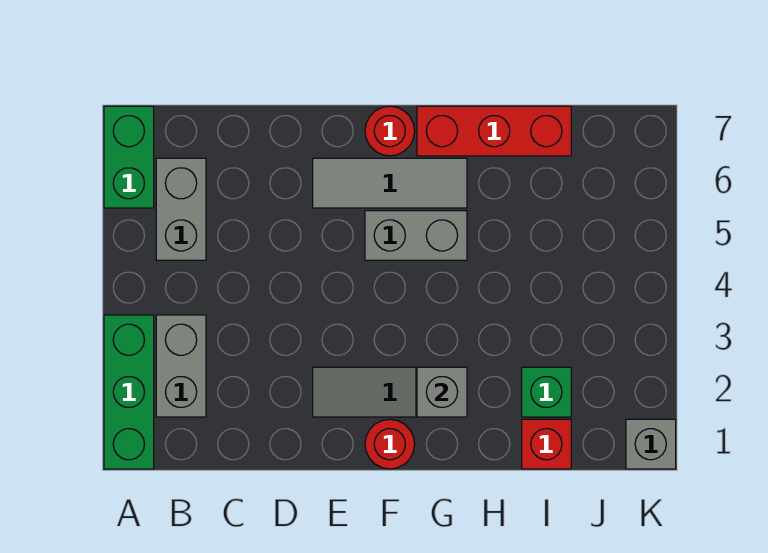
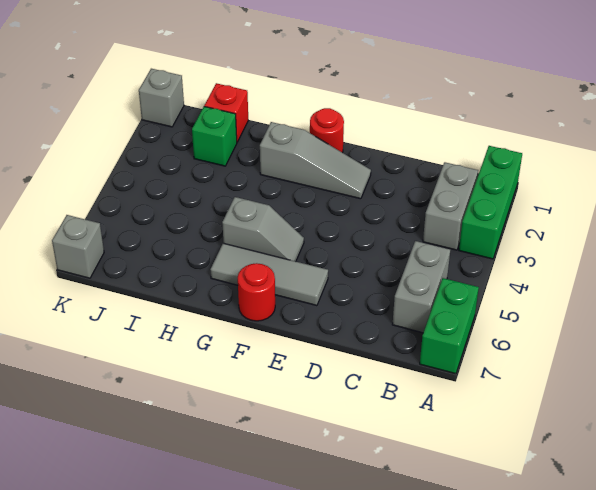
grey brick F5:G5 level 1 -> grey slope F5:G5 level 1 top G
grey brick G2 level 2 -> grey brick K7 level 1
red brick G7:I7 level 1 -> none

